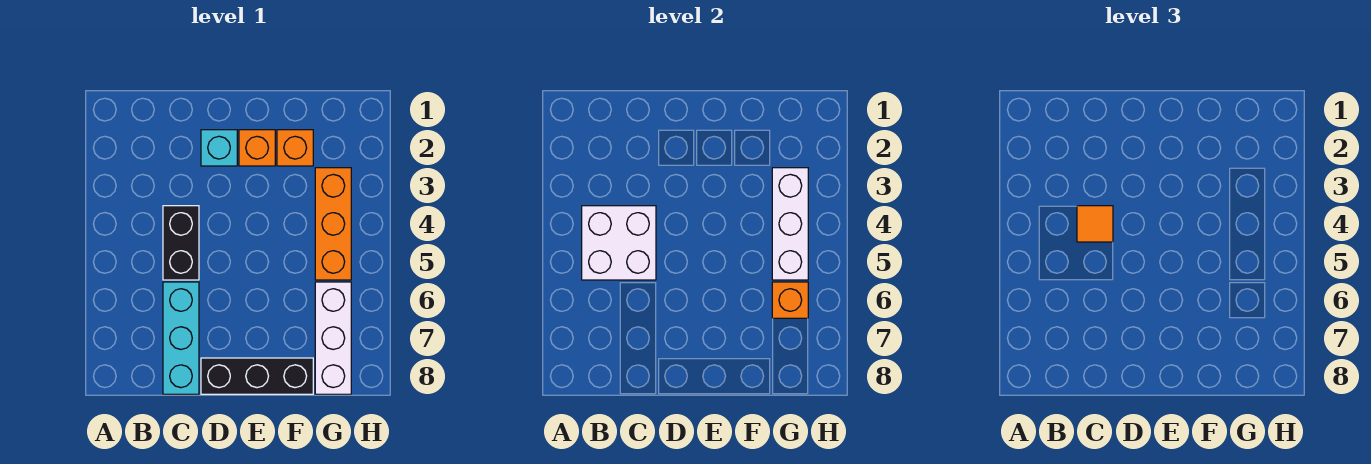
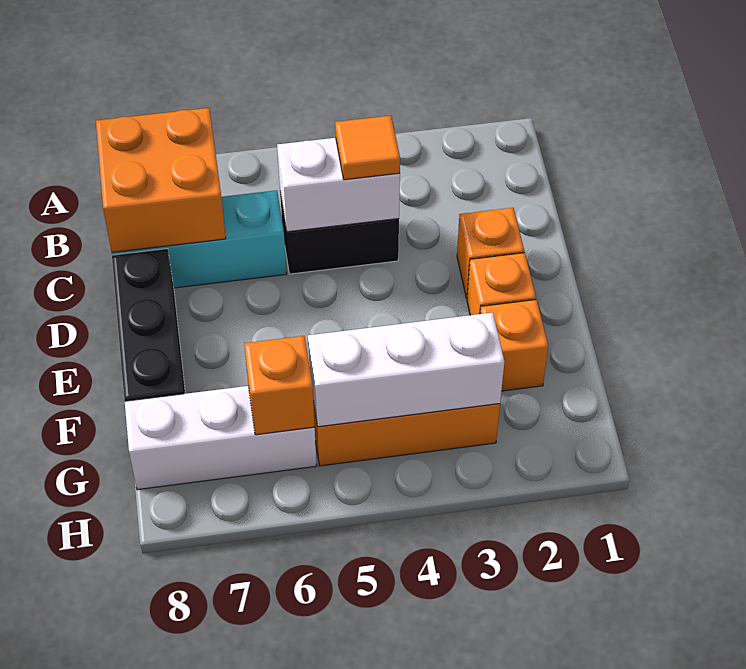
white brick B4:C5 level 2 -> white brick C4:C5 level 2
none -> orange brick B7:C8 level 2
cyan brick D2 level 1 -> orange brick D2 level 1

